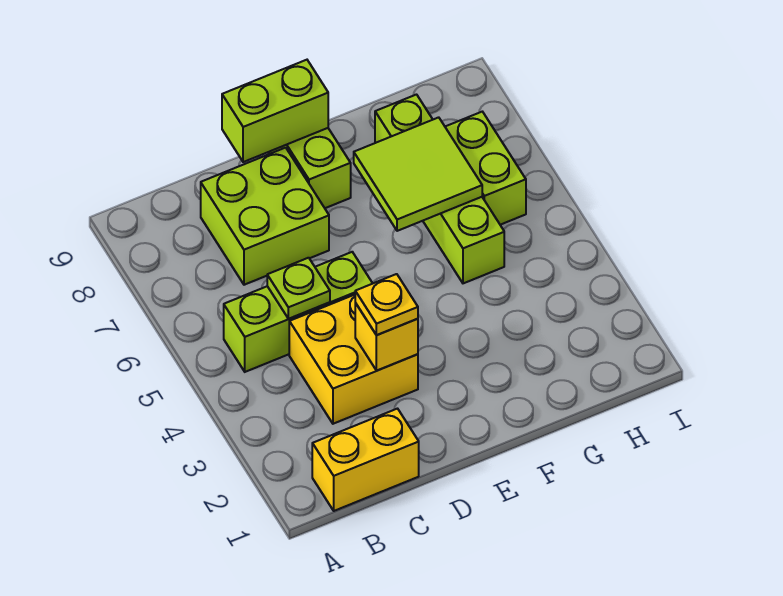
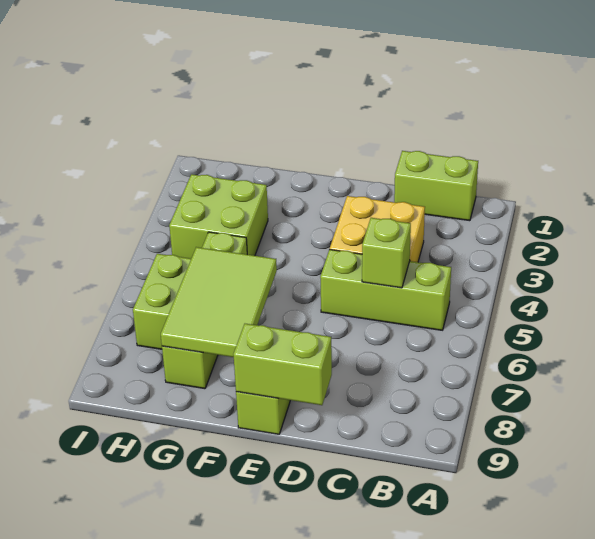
yellow brick B1:C1 level 1 -> lime brick B1:C1 level 1
lime plate C5 level 2 -> lime brick C5 level 2
lime brick C7:D8 level 1 -> lime brick G3:H4 level 1
yellow brick D3 level 2 -> none
yellow plate D3 level 3 -> none
lime tile F6:G7 level 2 -> lime tile F6:G8 level 2

